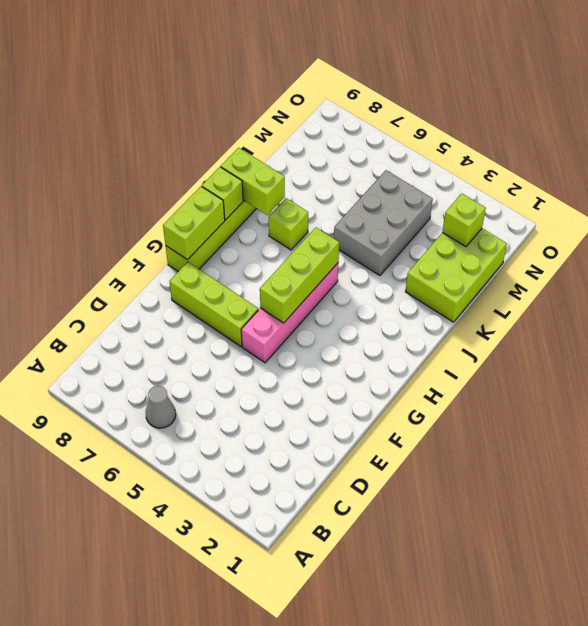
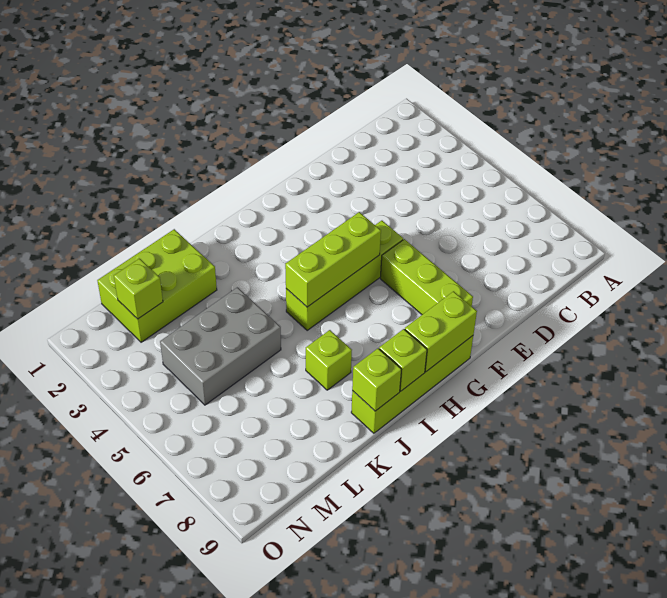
grey cone B6 level 1 -> none
pink brick F5:I5 level 1 -> lime brick F5:I5 level 1
lime brick J8:J9 level 2 -> lime brick J9 level 2

